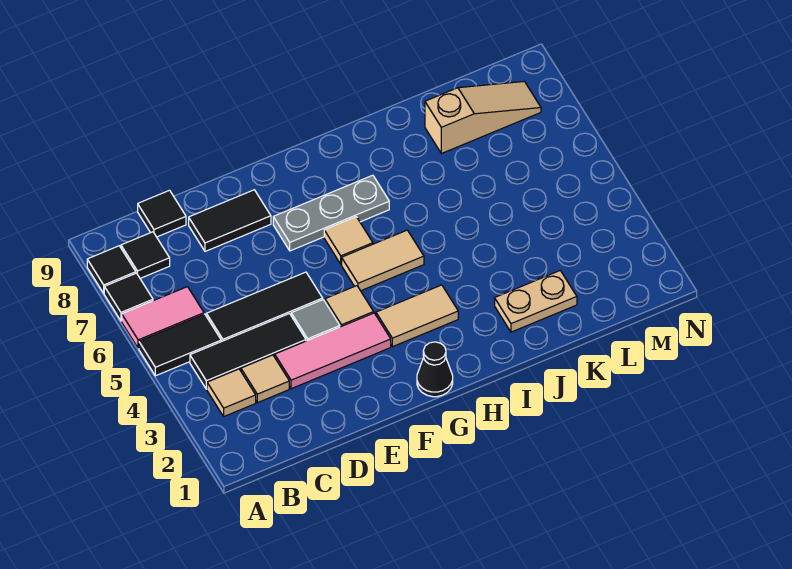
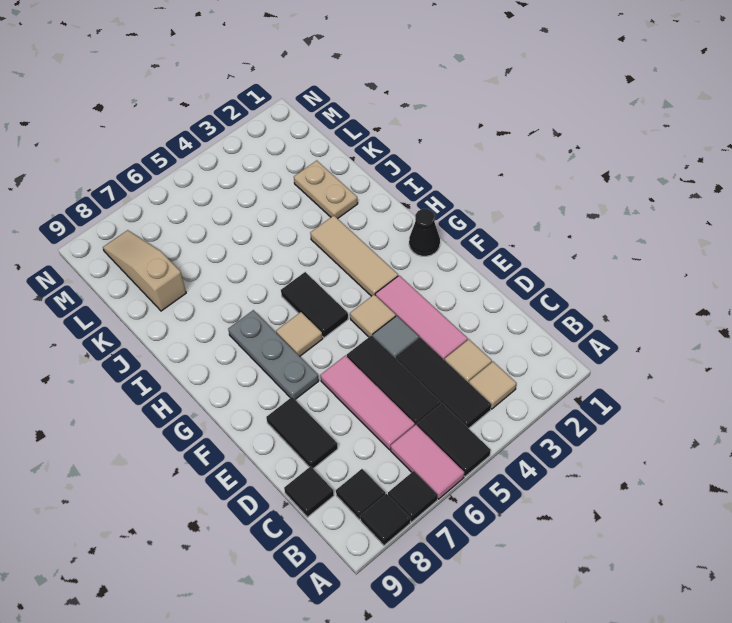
none -> pink tile C6:E6 level 1
tan tile G3:H3 level 1 -> tan tile G3:I3 level 1
tan tile G5:H5 level 1 -> black tile G5:H5 level 1

